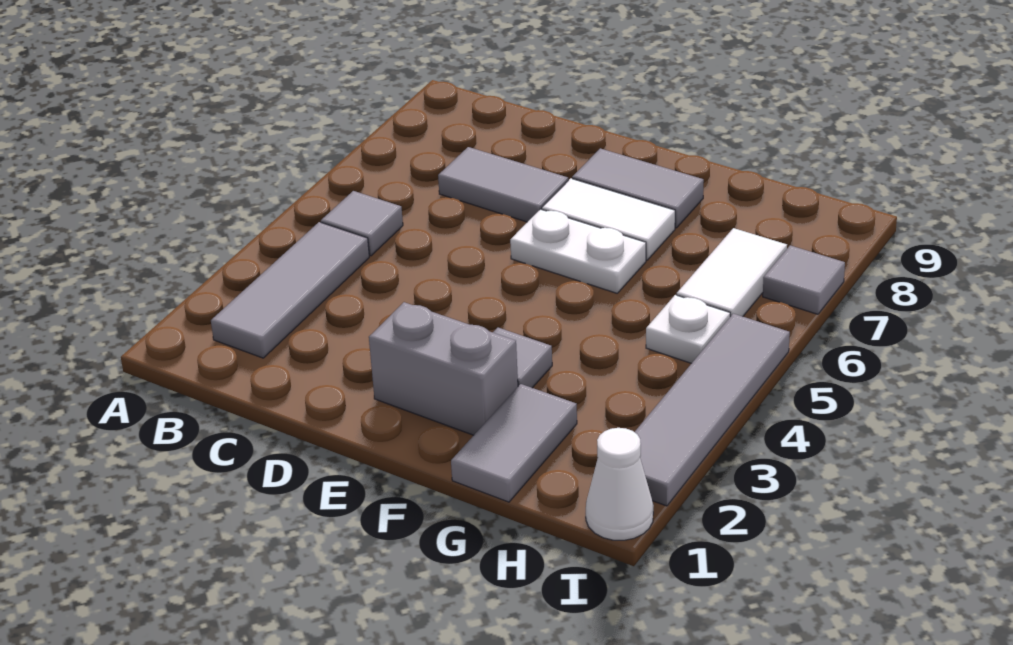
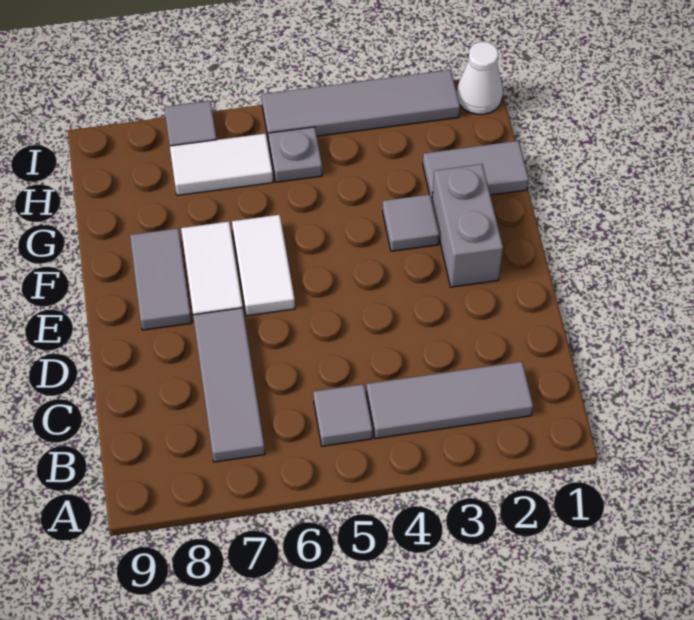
grey tile C7:D7 level 1 -> grey tile B7:D7 level 1
white plate E6:F6 level 1 -> white tile E6:F6 level 1
white plate H5 level 1 -> grey plate H5 level 1

